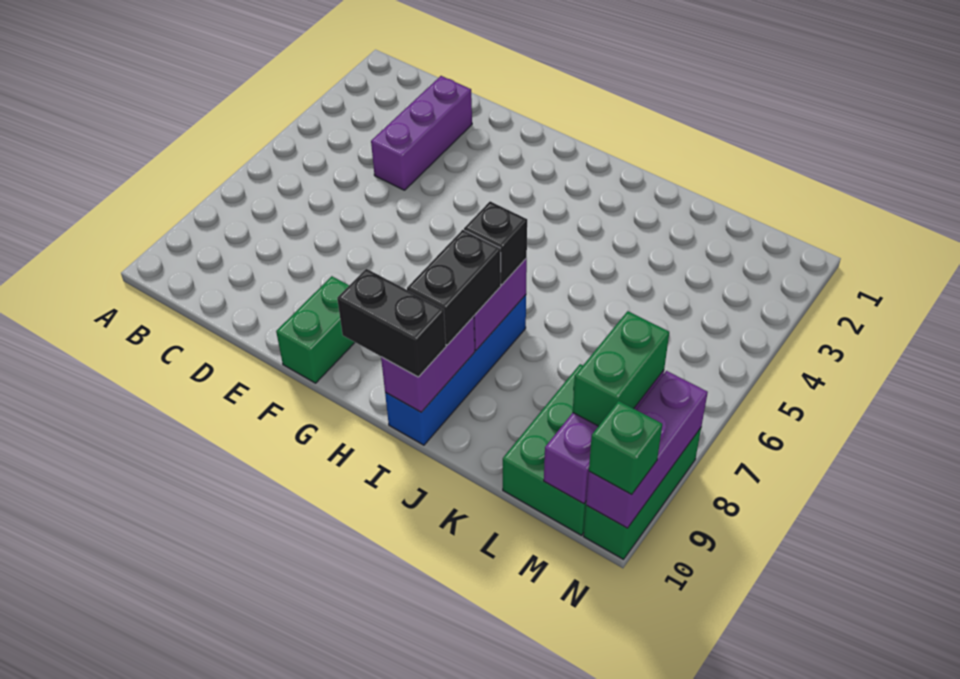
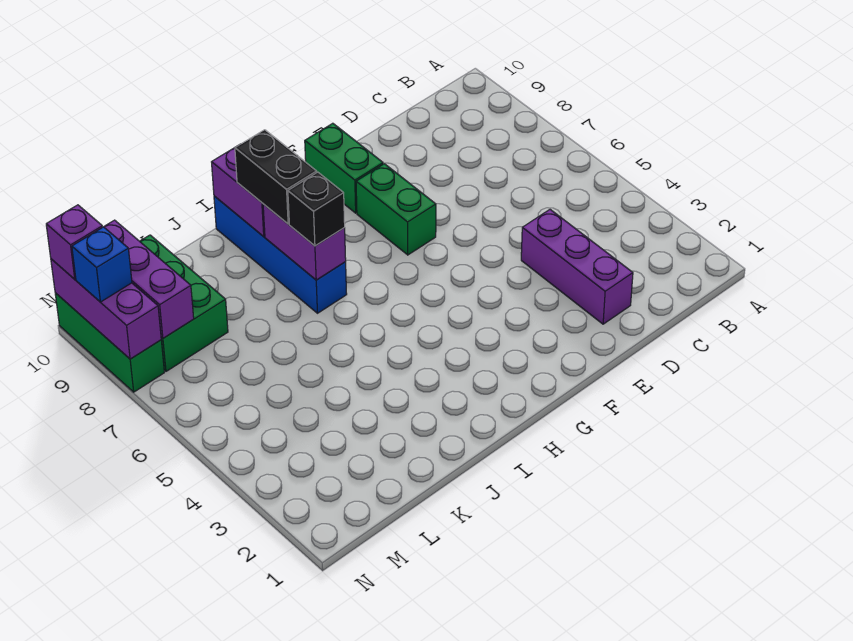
black brick H10:I10 level 3 -> none
green brick M8:M9 level 3 -> green brick F7:F8 level 1
none -> blue brick N9 level 3
green brick N10 level 3 -> purple brick N10 level 3

